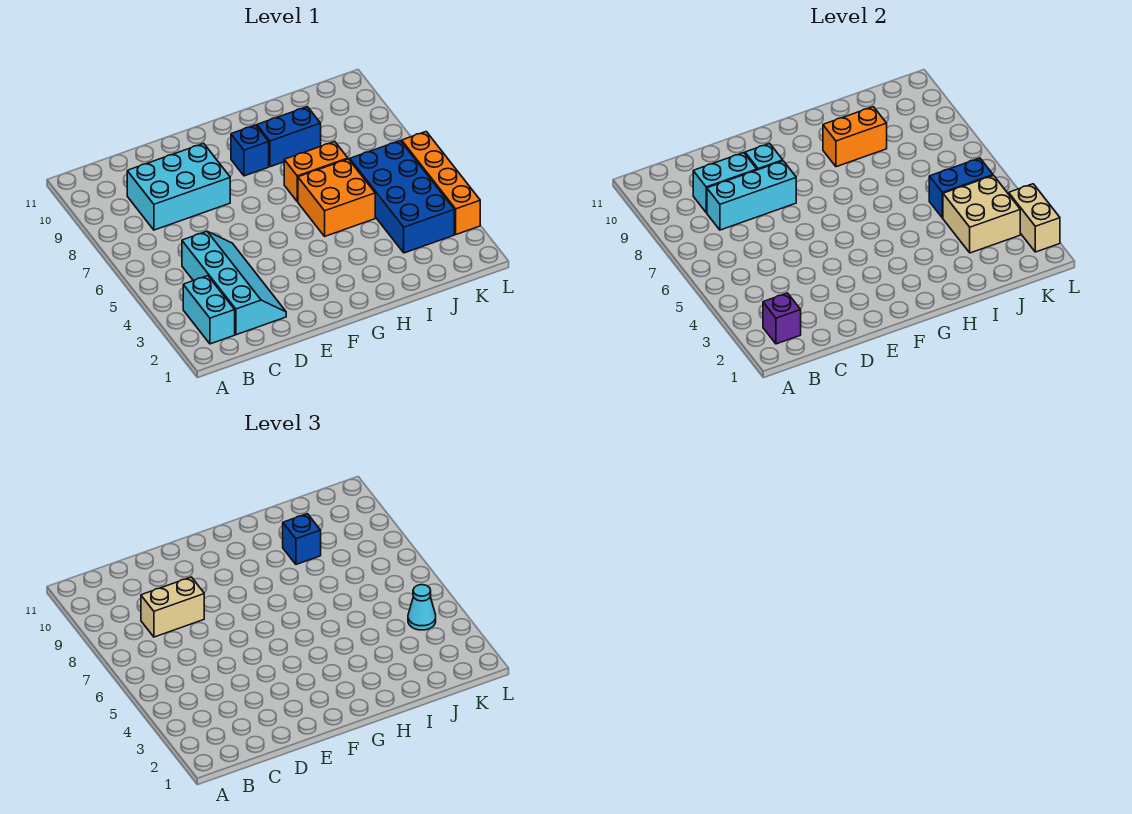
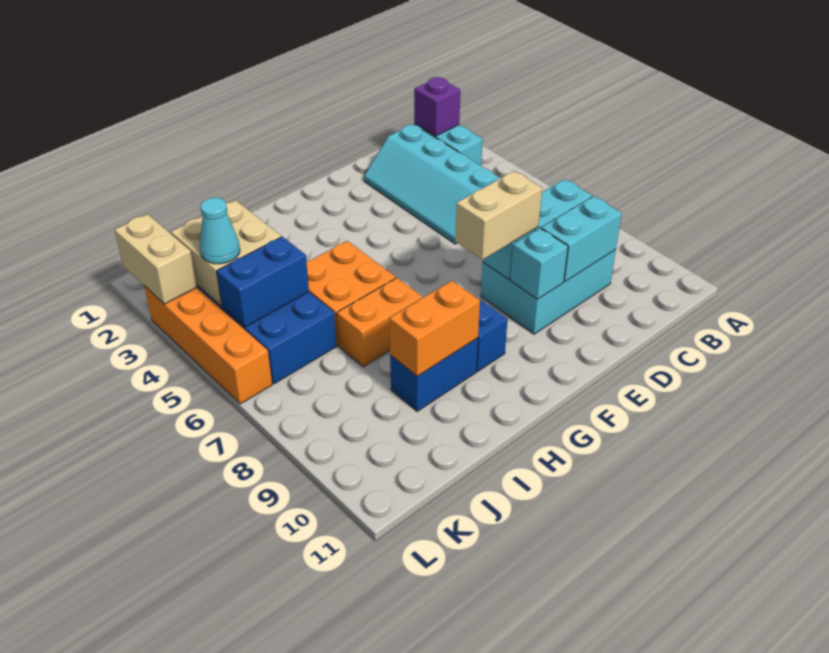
tan brick C8:D8 level 3 -> tan brick E8:F8 level 3
blue brick I9 level 3 -> none

